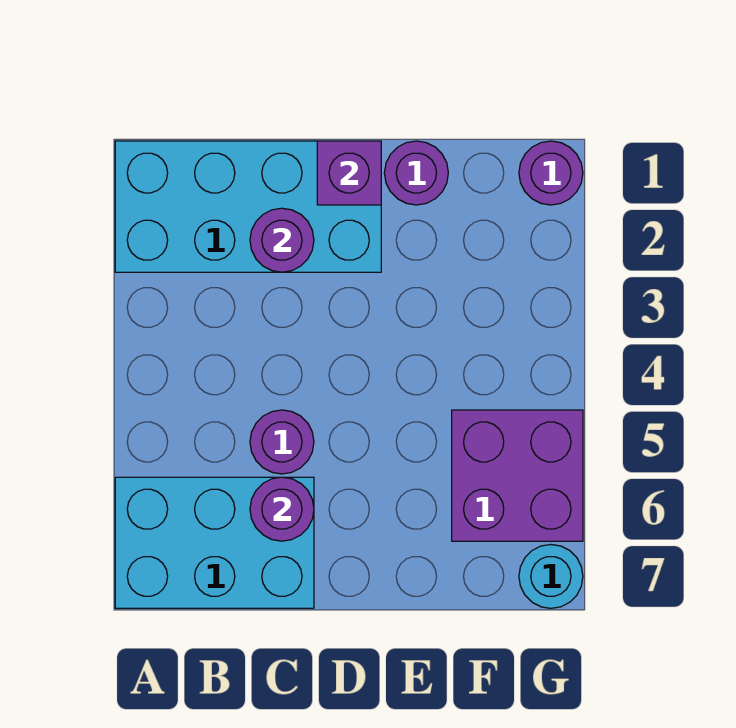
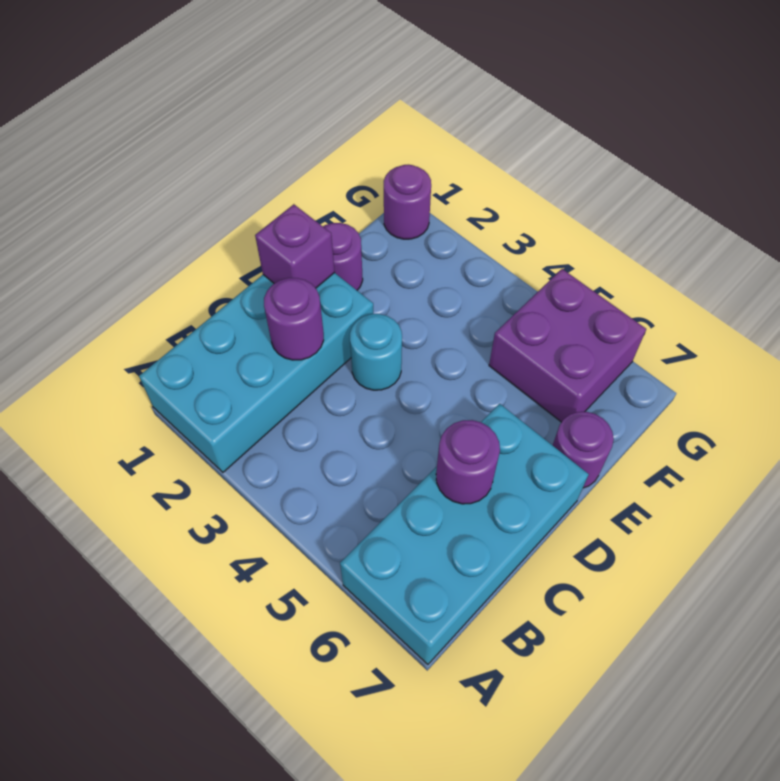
cyan brick A6:C7 level 1 -> cyan brick A6:D7 level 1
purple round brick C5 level 1 -> purple round brick E7 level 1
cyan round brick G7 level 1 -> cyan round brick D3 level 1

